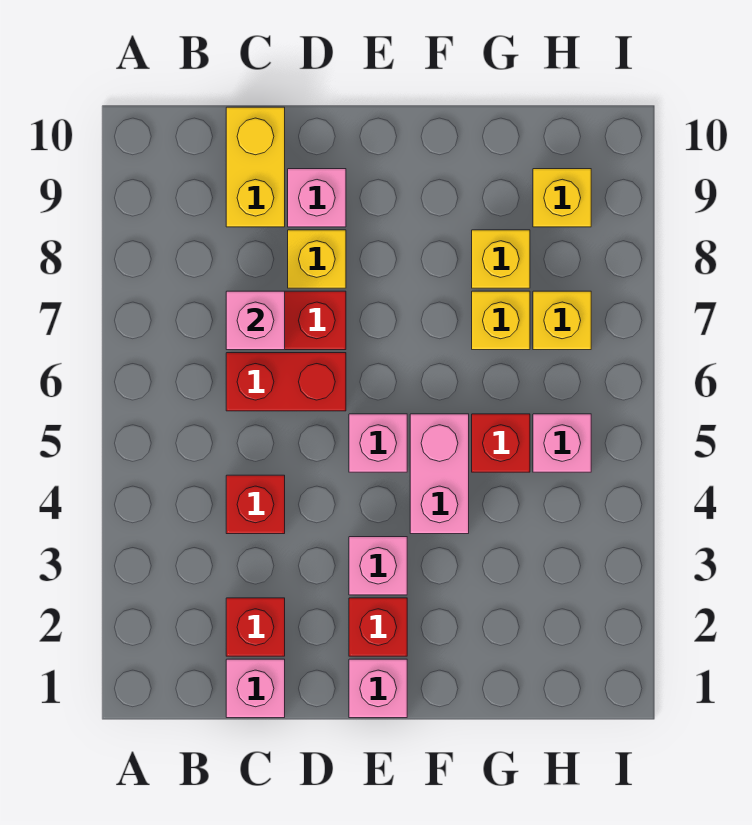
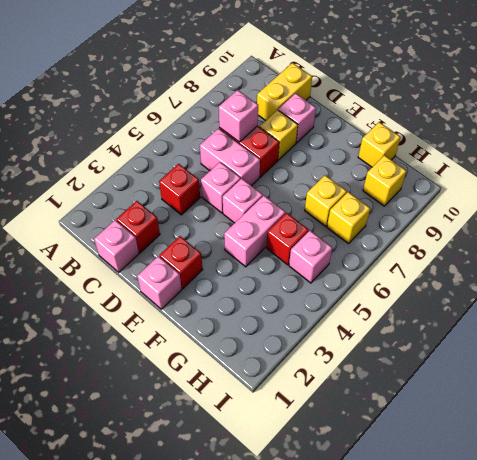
red brick C6:D6 level 1 -> pink brick C6:D6 level 1
pink brick E3 level 1 -> pink brick D5 level 1
yellow brick G8 level 1 -> yellow brick G10 level 1

